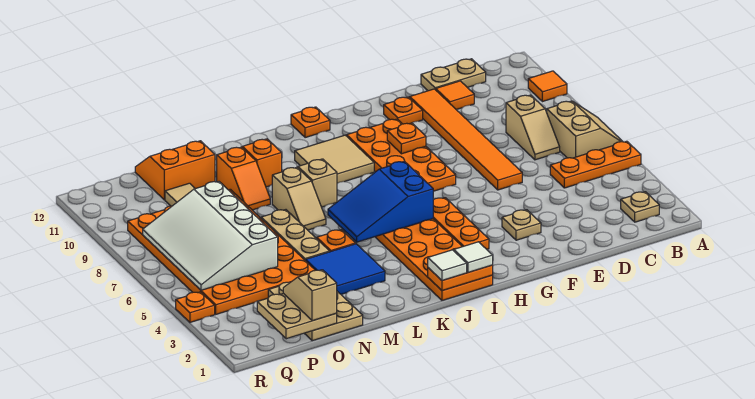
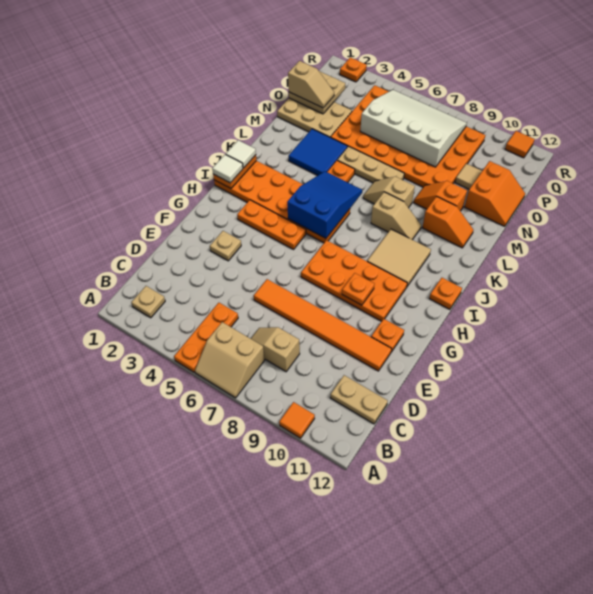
tan plate C12:D12 level 1 -> tan plate C11:C12 level 1
orange tile D11 level 1 -> orange tile R11 level 1
orange plate R4 level 1 -> orange plate R2 level 1

